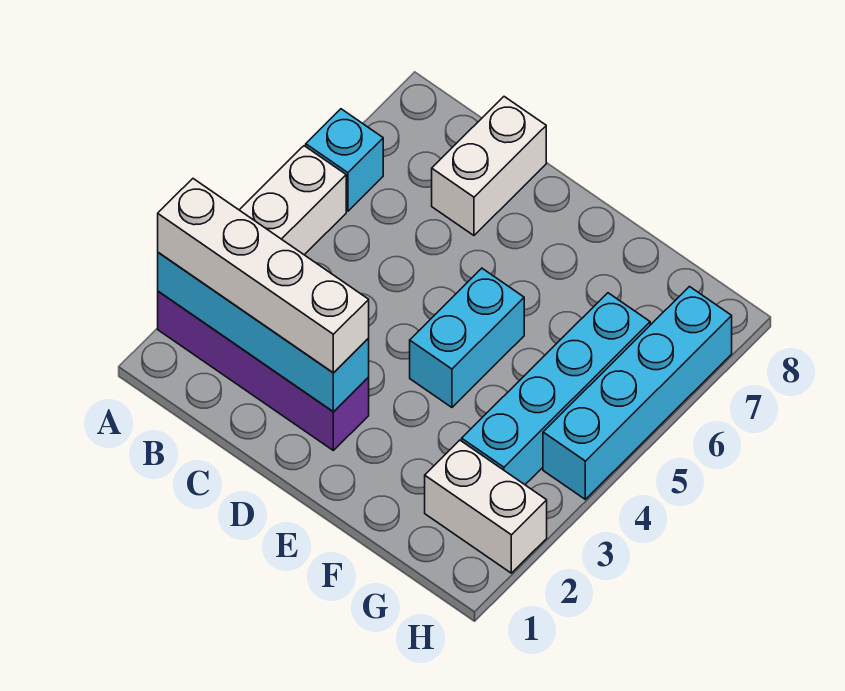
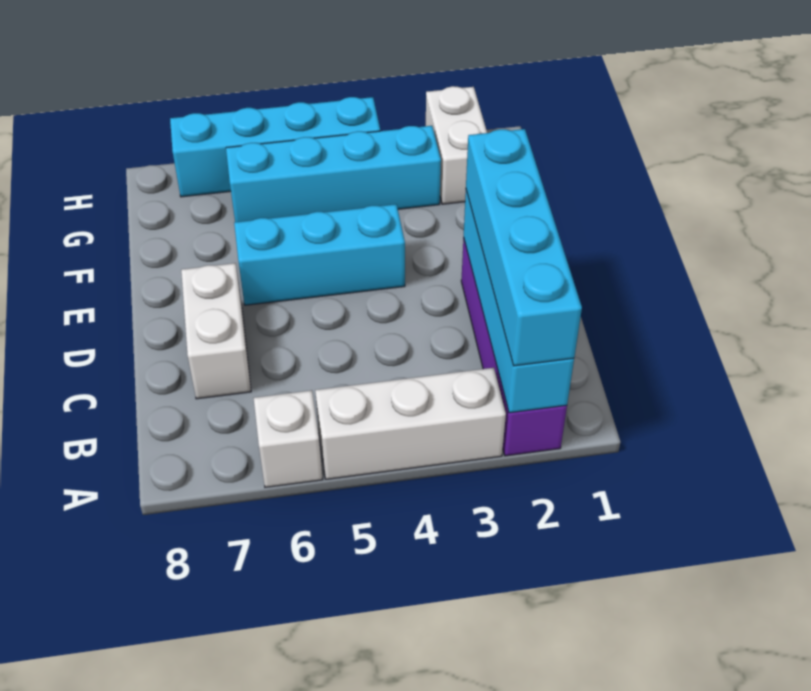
white brick A2:D2 level 3 -> cyan brick A2:D2 level 3
cyan brick A6 level 1 -> white brick A6 level 1
white brick C7:C8 level 1 -> white brick C7:D7 level 1
cyan brick E4:E5 level 1 -> cyan brick E4:E6 level 1

